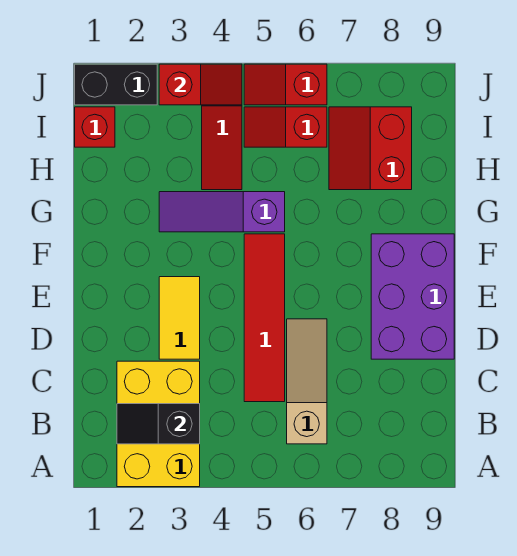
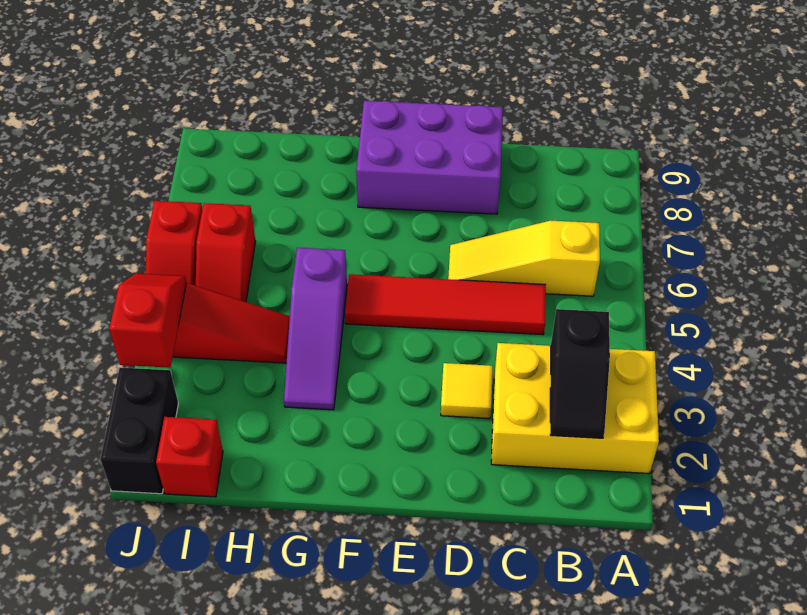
tan slope B6:D6 level 1 top B -> yellow slope B6:D6 level 1 top B
yellow tile D3:E3 level 1 -> yellow tile D3 level 1
red slope H7:I8 level 1 top 8 -> none

